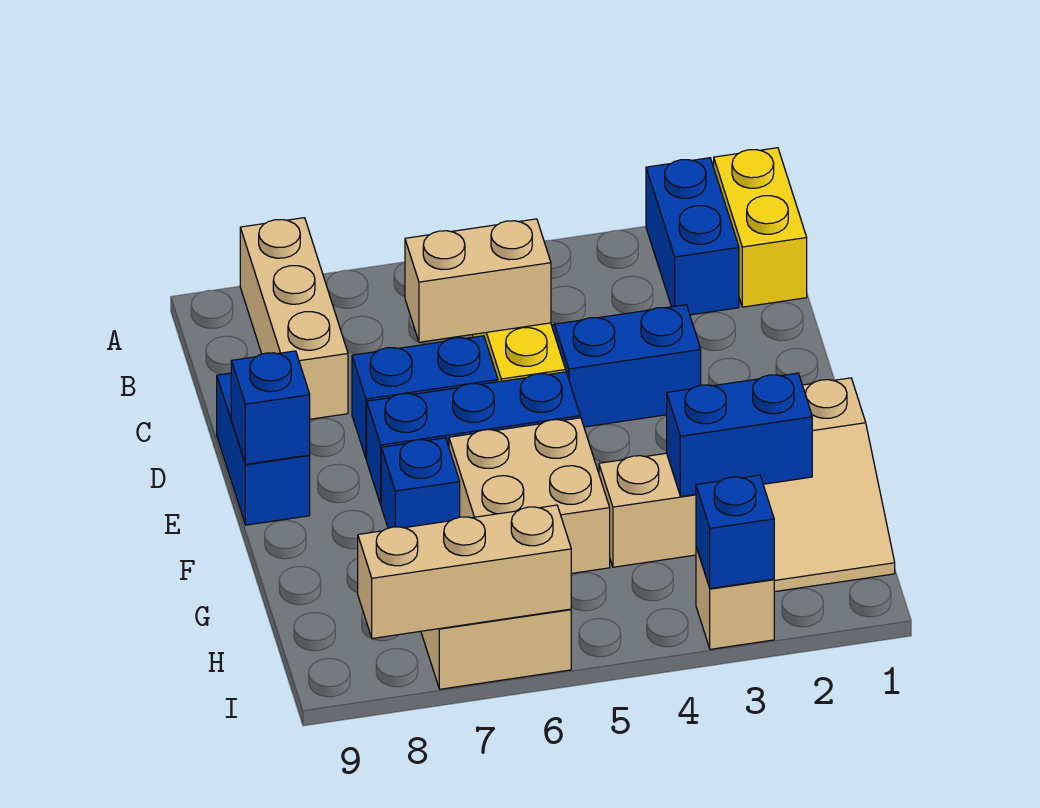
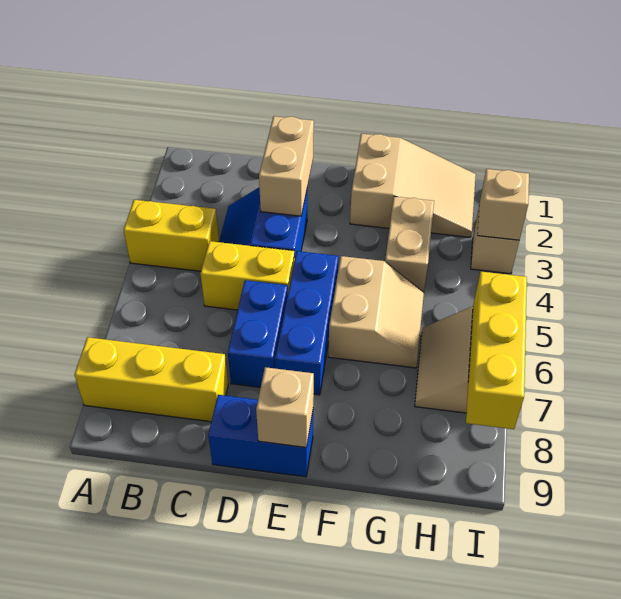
yellow brick A1:B1 level 1 -> yellow brick A4:B4 level 1
blue brick A2:B2 level 1 -> none
tan brick A8:C8 level 1 -> yellow brick A8:C8 level 1
tan brick C5:C6 level 2 -> tan brick D2:D3 level 2
blue brick E9 level 2 -> tan brick E9 level 2
tan brick F5:G6 level 1 -> tan slope F5:G6 level 1 top F
blue brick F7 level 1 -> none
blue brick G2:G3 level 2 -> none
blue brick I3 level 2 -> tan brick I3 level 2
tan brick I6:I8 level 2 -> yellow brick I6:I8 level 2

